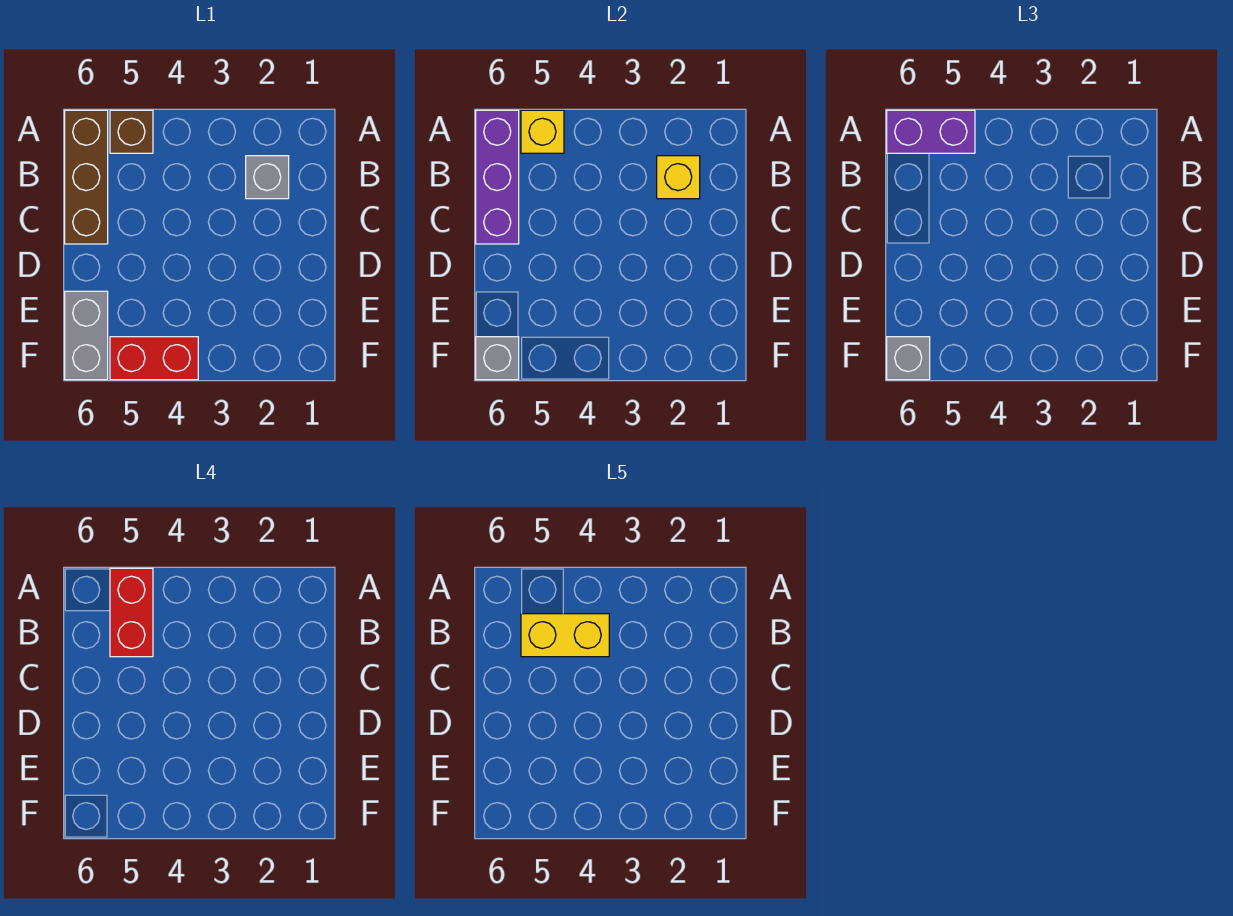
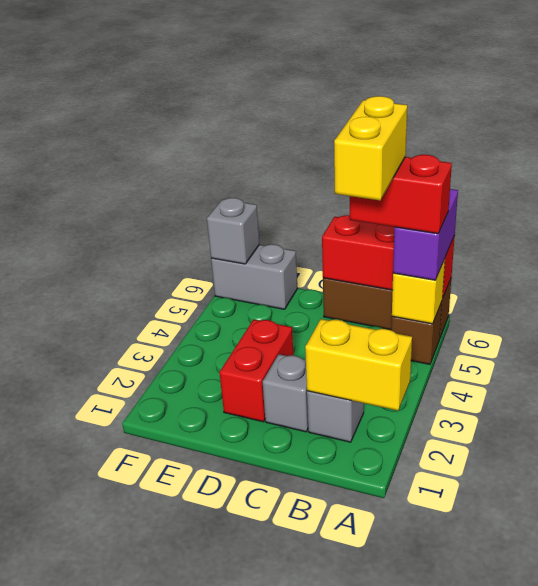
purple brick A6:C6 level 2 -> red brick A6:C6 level 2
yellow brick B2 level 2 -> yellow brick A2:B2 level 2
red brick F4:F5 level 1 -> red brick D2:D3 level 1
grey brick F6 level 3 -> grey brick C2 level 1

